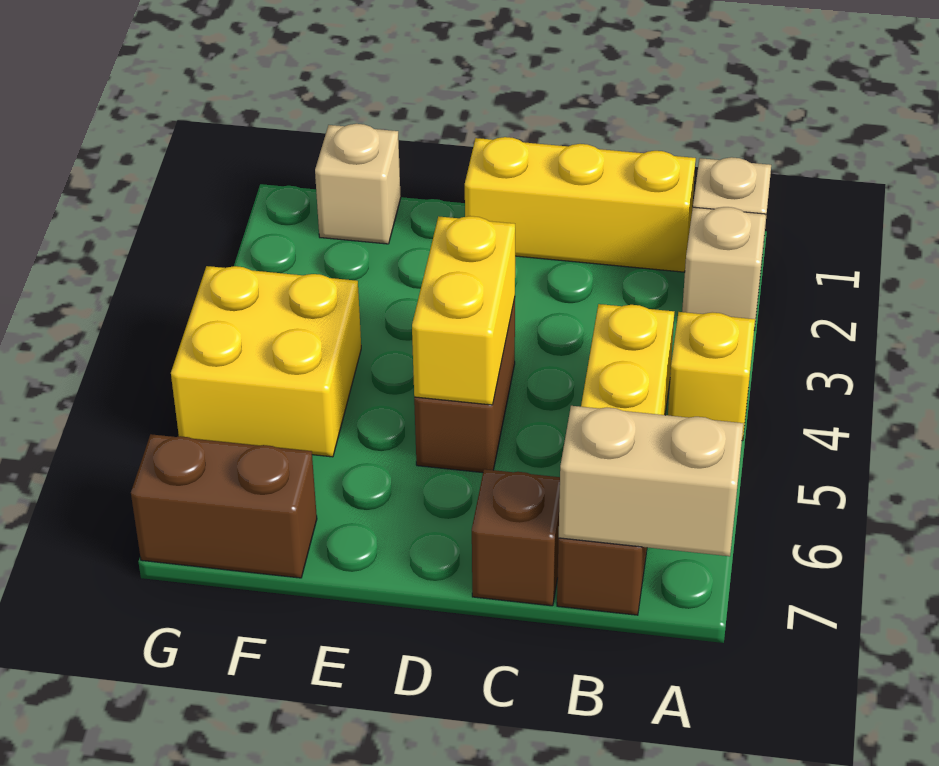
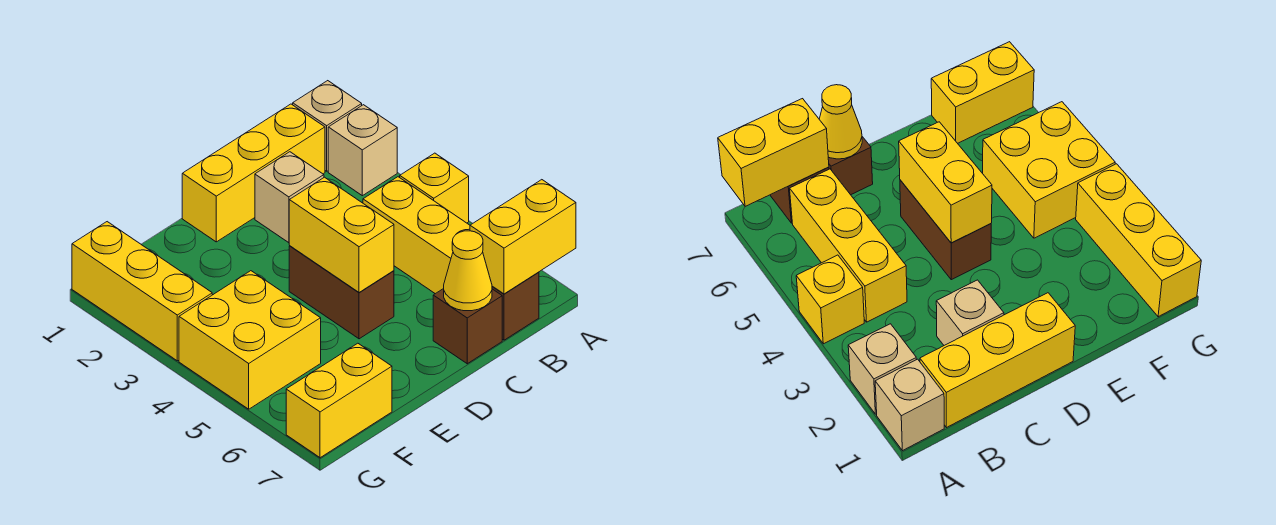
tan brick A7:B7 level 2 -> yellow brick A7:B7 level 2
none -> yellow cone C7 level 2
tan brick F1 level 1 -> tan brick C2 level 1
brown brick F7:G7 level 1 -> yellow brick F7:G7 level 1
none -> yellow brick G1:G3 level 1

